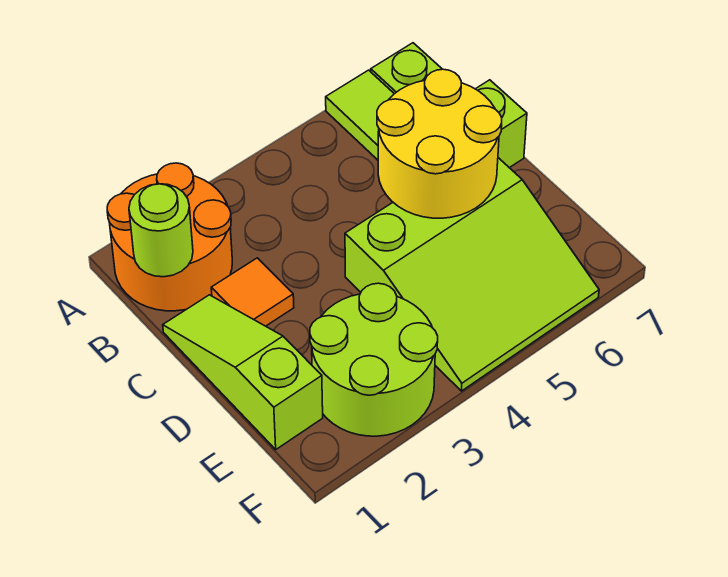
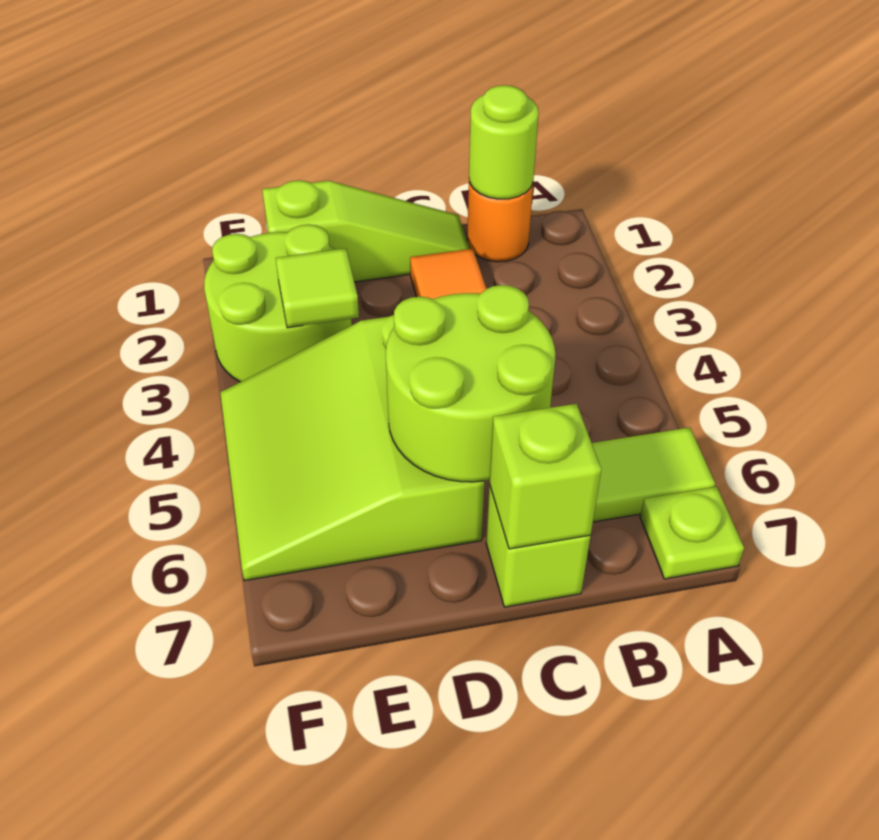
orange round brick A1:B2 level 1 -> orange round brick B1 level 1
yellow round brick C5:D6 level 2 -> lime round brick C5:D6 level 2
none -> lime brick C7 level 2
none -> lime tile E3 level 2

